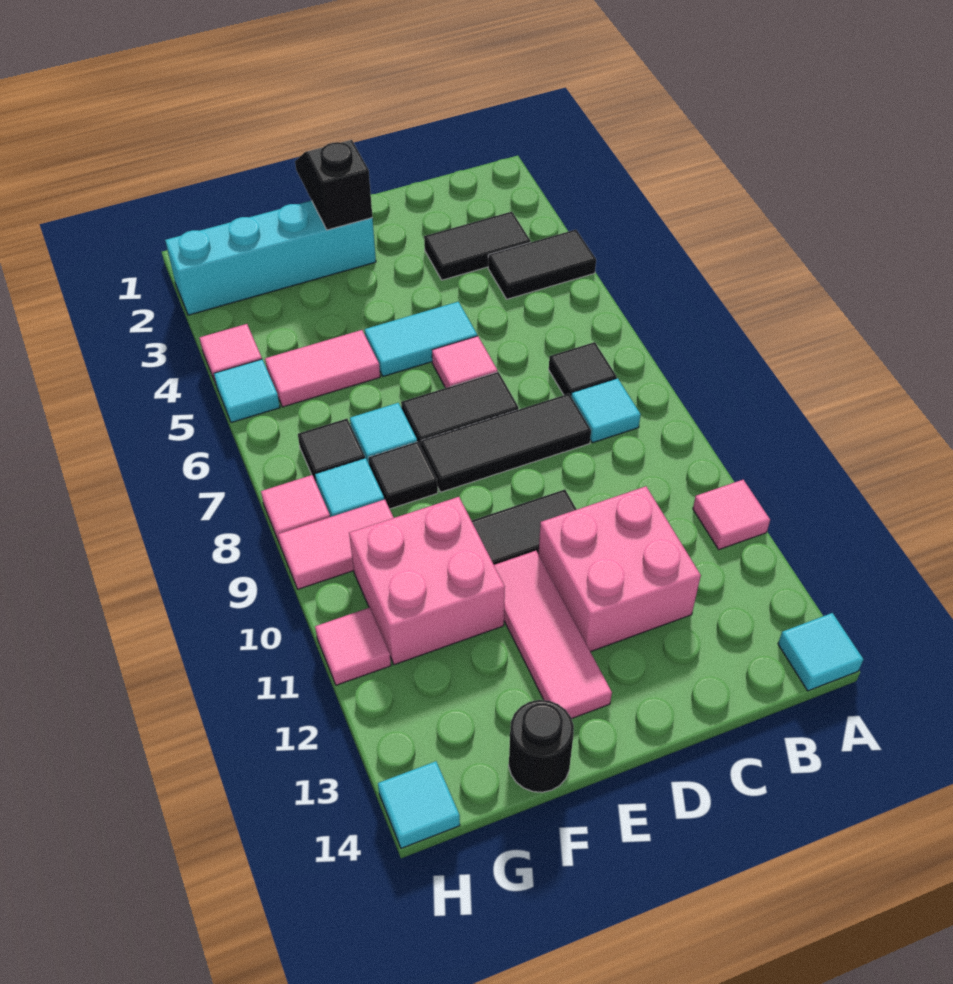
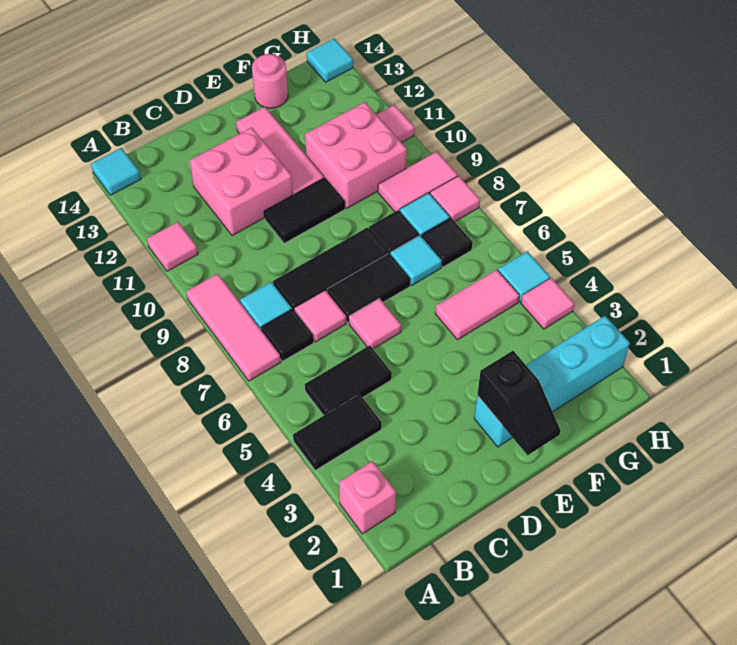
none -> pink brick A2 level 1
none -> pink tile A7:A9 level 1
black tile B3:C3 level 1 -> black tile B5:C5 level 1
none -> pink tile C7 level 1
cyan tile D5:E5 level 1 -> none
black round brick F14 level 1 -> pink round brick F14 level 1

